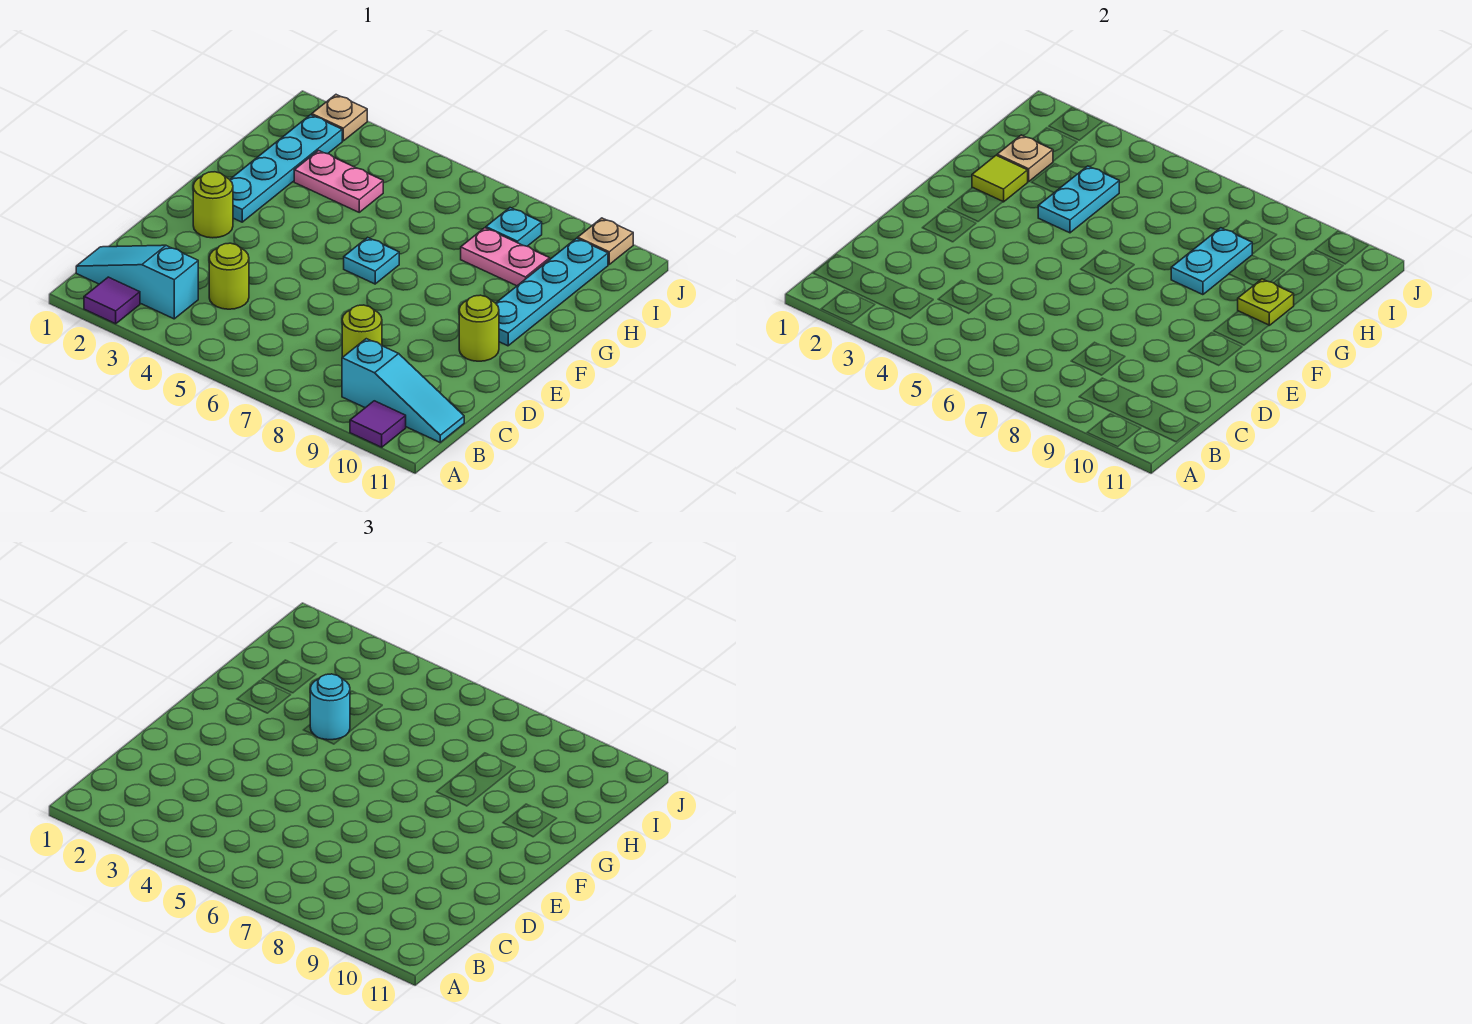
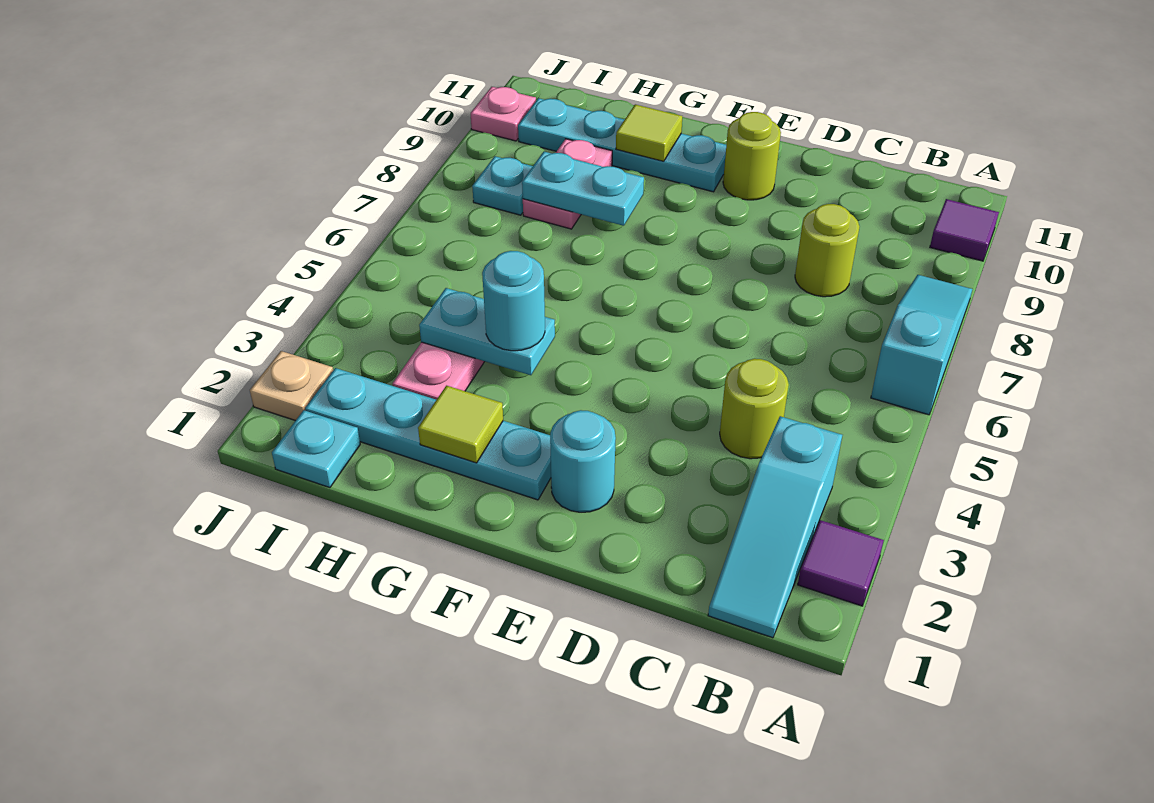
cyan slope B9:B11 level 1 top 9 -> cyan slope A6:A8 level 1 top 6
lime round brick E2 level 1 -> cyan round brick E2 level 1
cyan plate F6 level 1 -> cyan plate I1 level 1
lime plate G10 level 2 -> lime tile G10 level 2
tan plate H2 level 2 -> none
tan plate J10 level 1 -> pink plate J10 level 1

